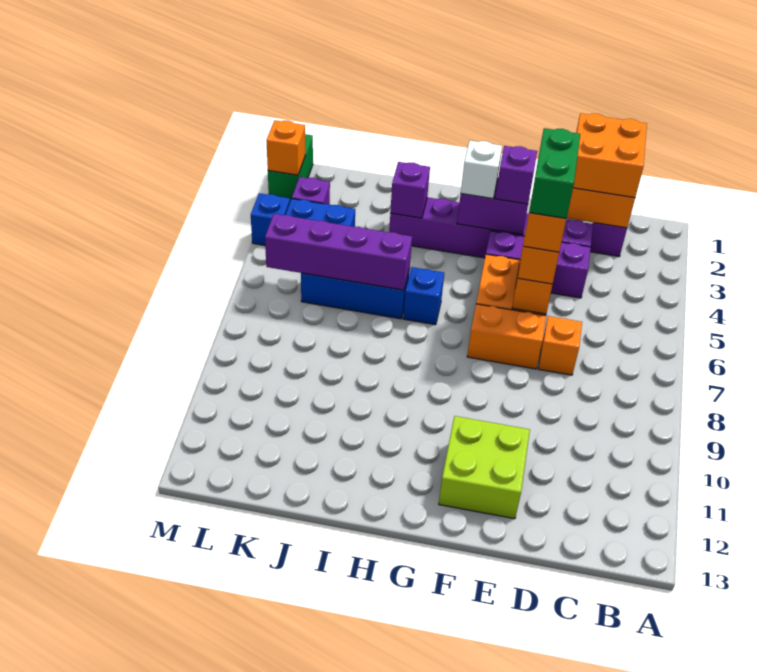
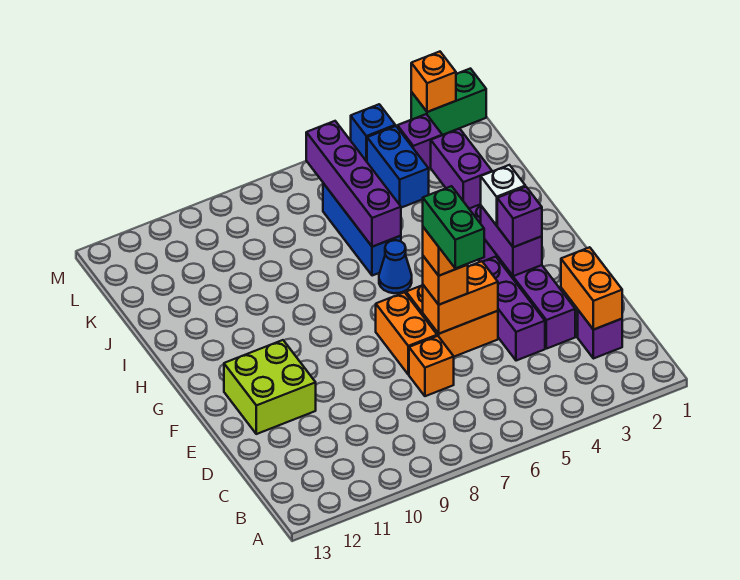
orange brick C1:D2 level 3 -> none
green brick E5:E6 level 5 -> green brick D6:E6 level 5
blue brick H6 level 1 -> blue cone H6 level 1
purple brick I3 level 2 -> purple brick I3:J3 level 2

